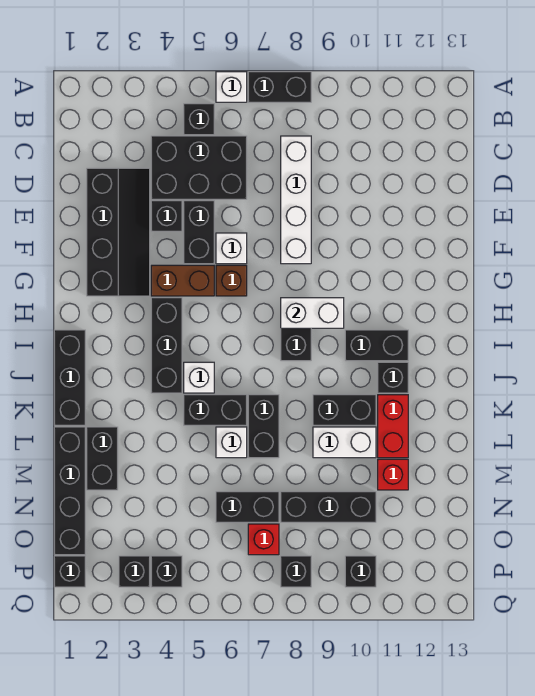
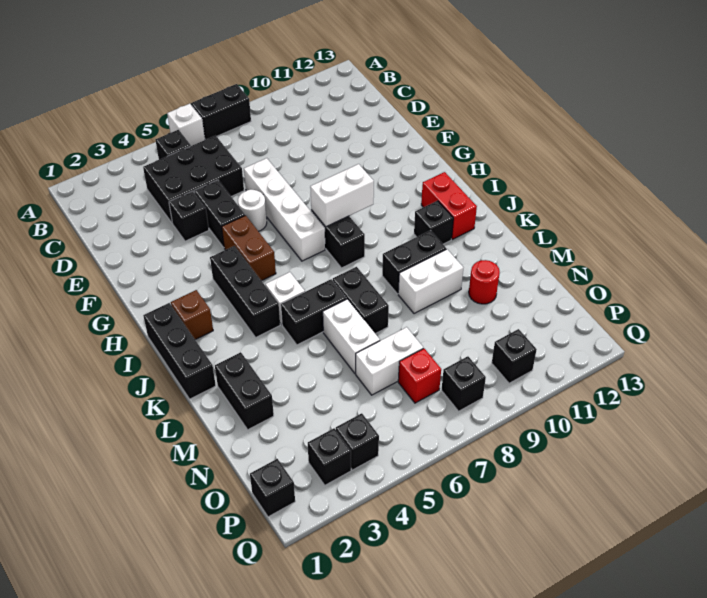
white brick C8:F8 level 1 -> white brick E7:H7 level 1
black slope D2:G3 level 1 top 2 -> none
white brick F6 level 1 -> white round brick F6 level 1
brown brick G4:G5 level 1 -> brown brick G5:H5 level 1
brown brick G6 level 1 -> brown brick I2 level 1
black brick I10:I11 level 1 -> none
red brick K11:L11 level 1 -> red brick I12:J12 level 1
black brick L1:O1 level 1 -> none
white brick L6 level 1 -> white brick L6:M6 level 1
red brick M11 level 1 -> red round brick M11 level 1
black brick N6:N7 level 1 -> white brick N6:N7 level 1
black brick N8:N10 level 1 -> none

